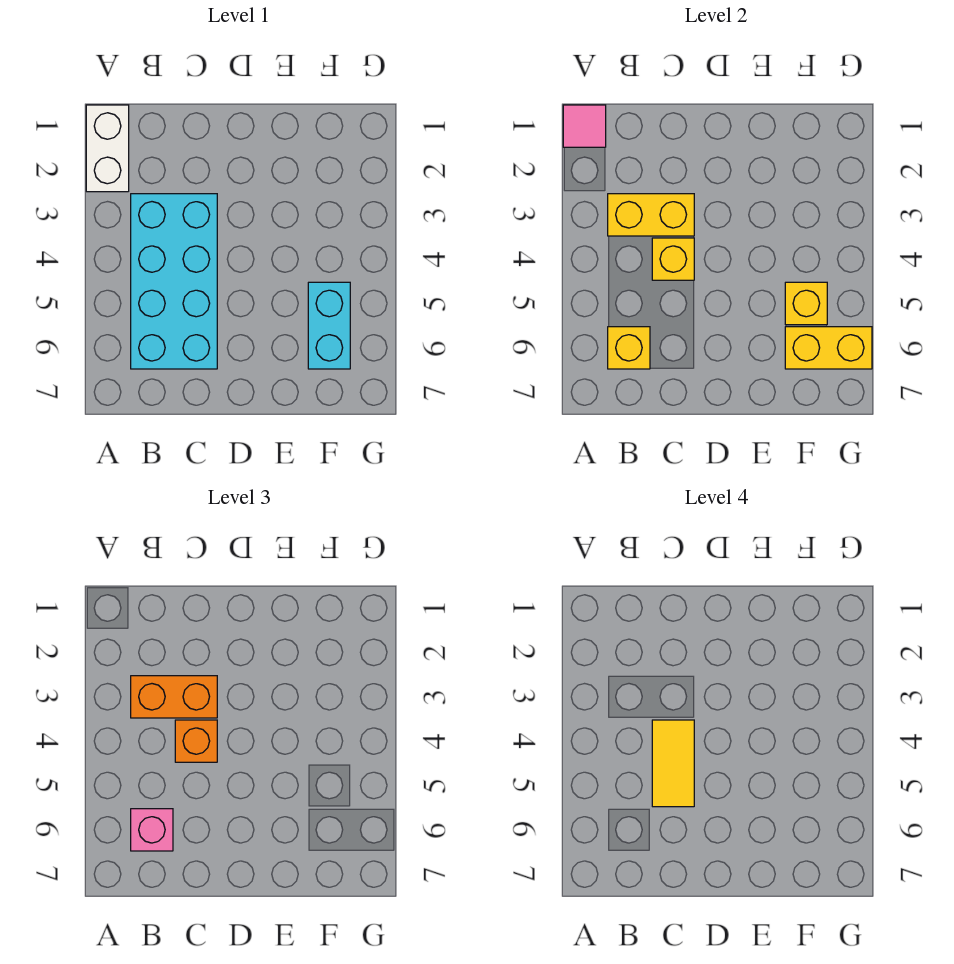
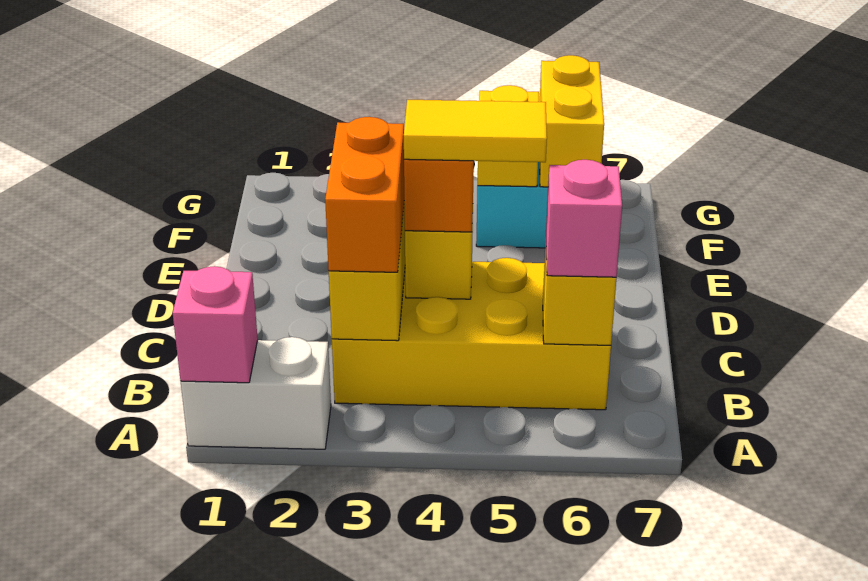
pink tile A1 level 2 -> pink brick A1 level 2
cyan brick B3:C6 level 1 -> yellow brick B3:C6 level 1

